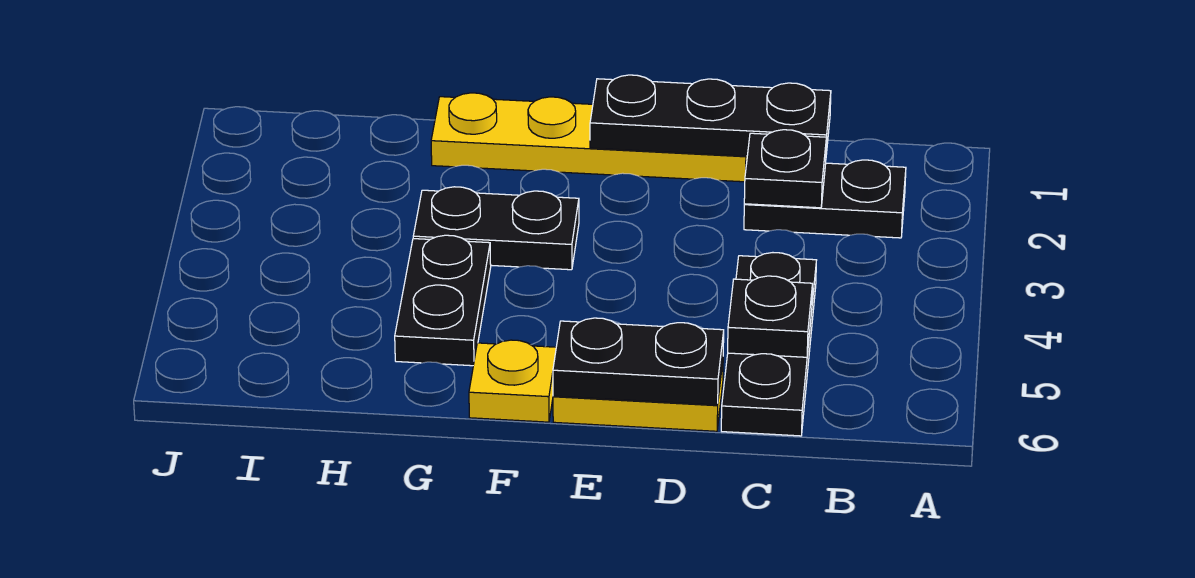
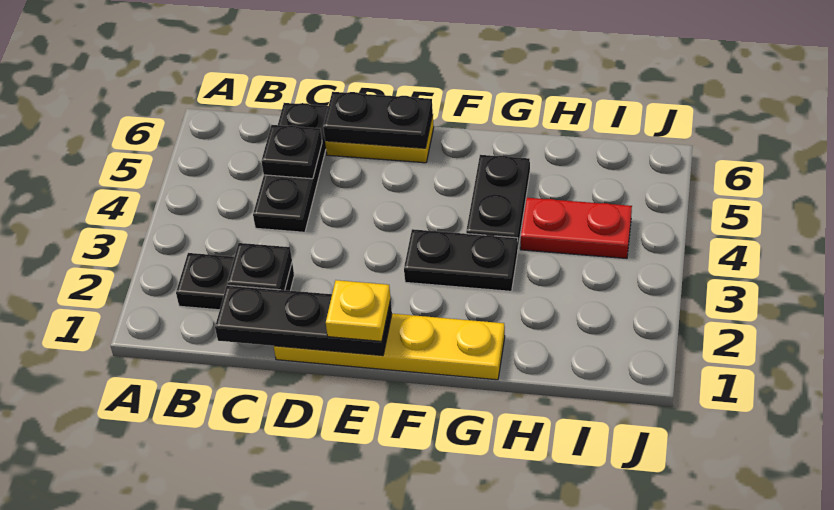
yellow plate F6 level 1 -> yellow plate E1 level 3
none -> red plate H4:I4 level 1

